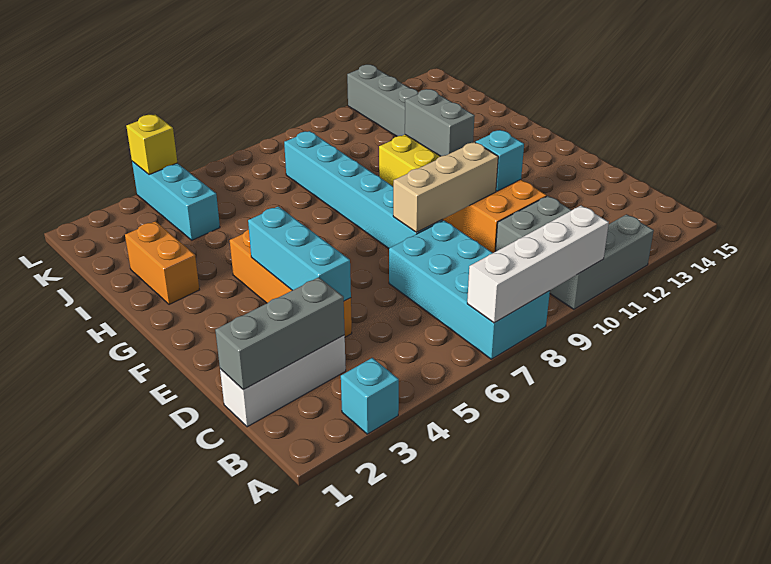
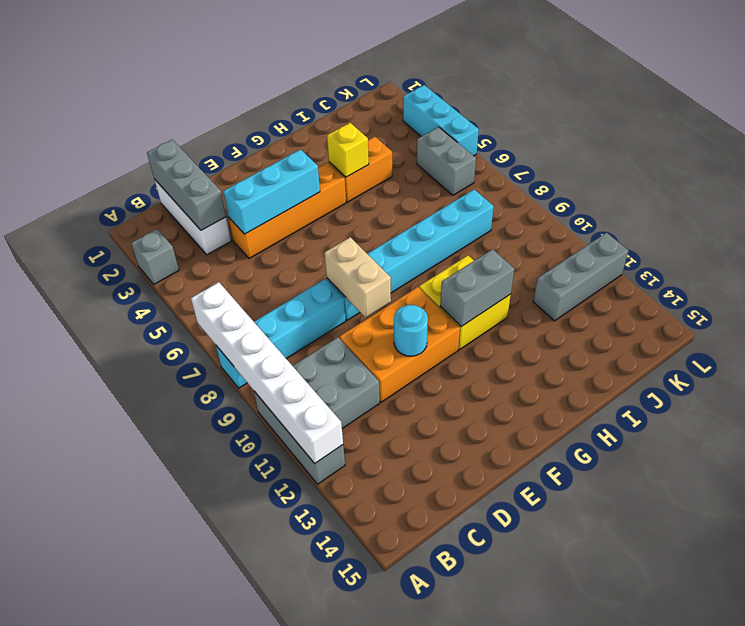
cyan brick A3 level 1 -> grey brick A3 level 1
cyan brick A7:D8 level 1 -> cyan brick A8:D8 level 1
white brick A7:A10 level 2 -> white brick A7:A12 level 2
tan brick E8:E10 level 2 -> tan brick E8:E9 level 2
cyan brick E11 level 2 -> cyan round brick E11 level 2
orange brick H2:I2 level 1 -> orange brick H4:I4 level 1
cyan brick J4:L4 level 1 -> cyan brick L3:L5 level 1
none -> grey brick K5:K6 level 1
yellow brick L4 level 2 -> yellow brick H4 level 2

